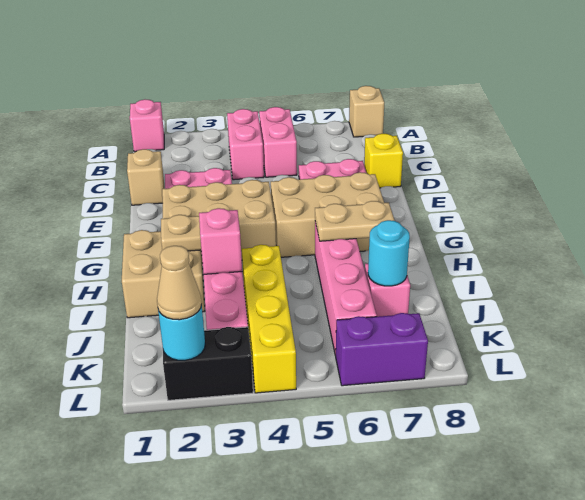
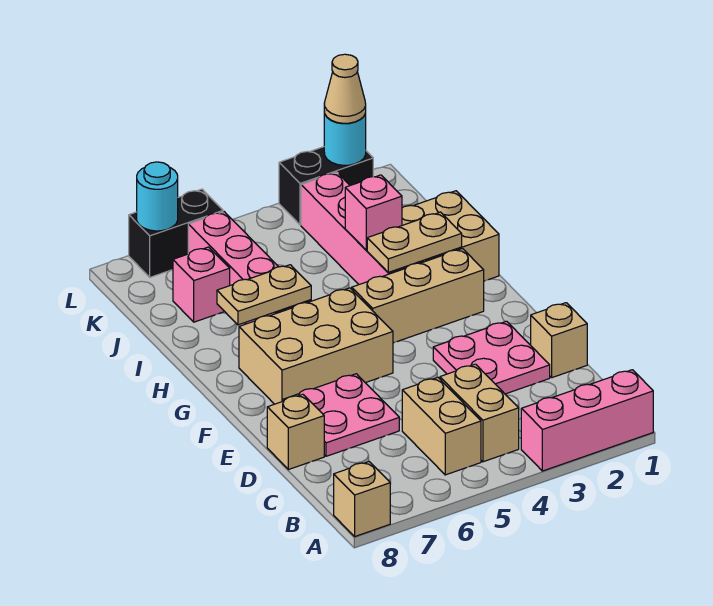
pink brick A1 level 1 -> pink brick A1:A3 level 1
pink brick B4:C4 level 1 -> tan brick B4:C4 level 1
pink brick B5:C5 level 1 -> tan brick B5:C5 level 1
yellow brick D8 level 1 -> tan brick D8 level 1
tan brick F2:G4 level 1 -> tan brick G2:G4 level 1
yellow brick I4:L4 level 1 -> none
cyan round brick J7 level 2 -> cyan round brick L7 level 2
purple brick L6:L7 level 1 -> black brick L6:L7 level 1

